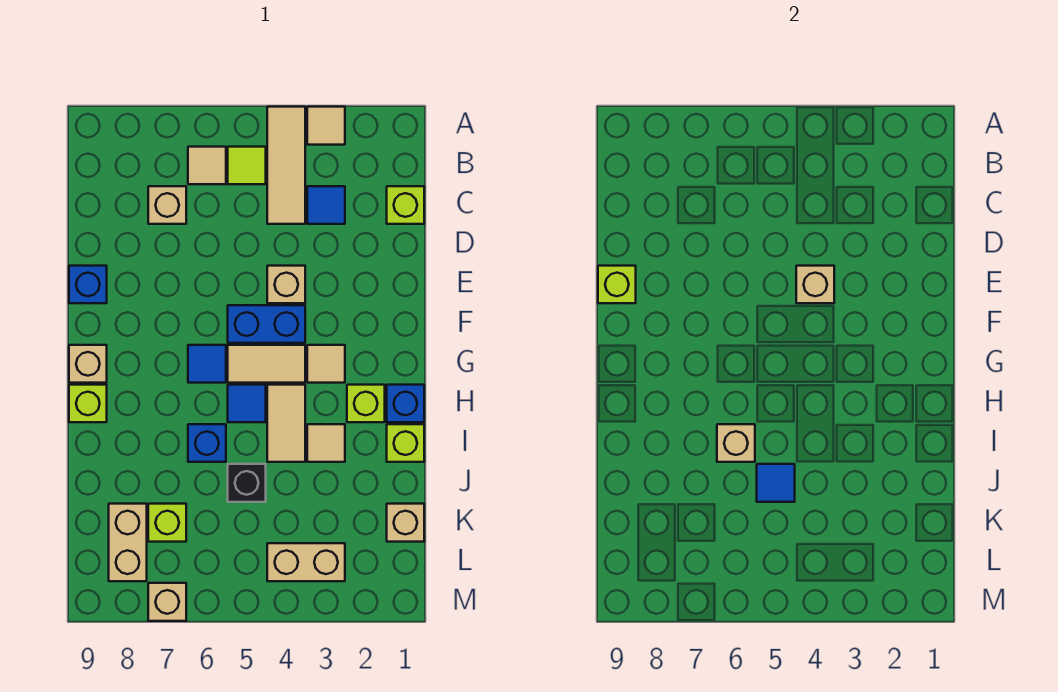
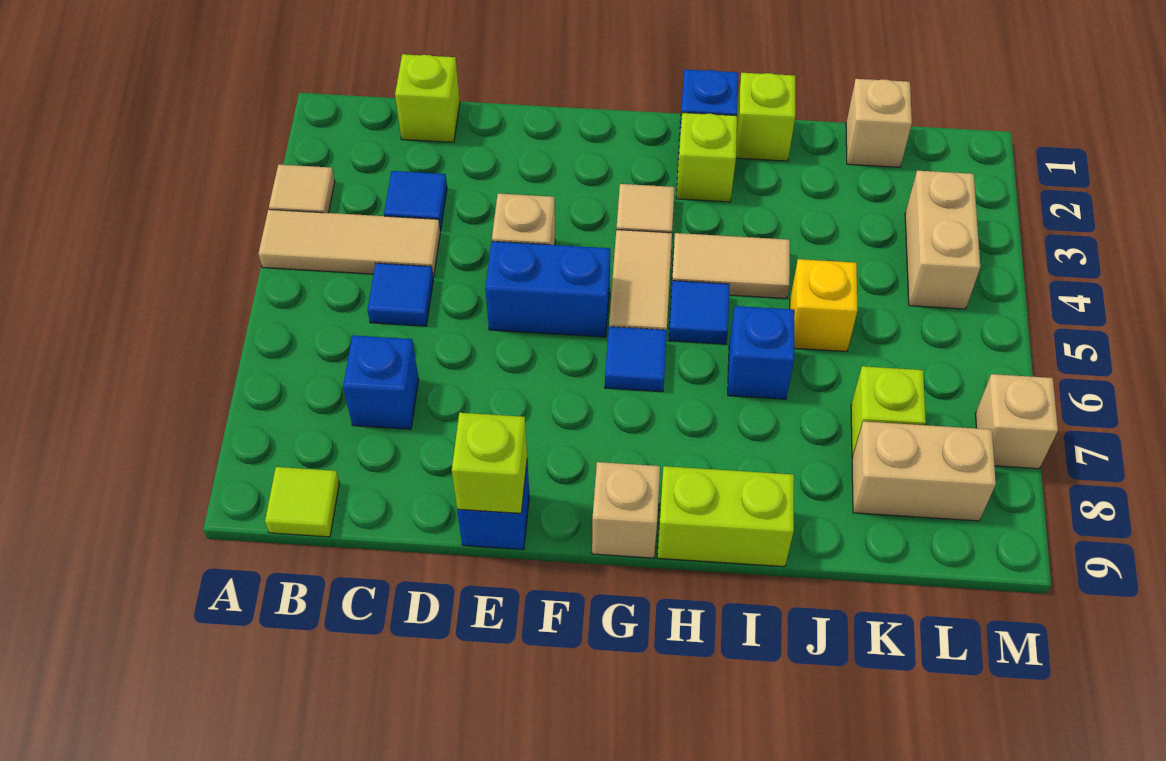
lime tile B5 level 1 -> lime tile B9 level 1
tan tile B6 level 1 -> none
tan brick C7 level 1 -> blue brick C7 level 1
tan brick E4 level 2 -> none
blue brick F4:F5 level 1 -> blue brick E5:F5 level 1
lime brick H9 level 1 -> lime brick H9:I9 level 1
tan tile I3 level 1 -> none
tan brick I6 level 2 -> none
black brick J5 level 1 -> yellow brick J5 level 1
blue tile J5 level 2 -> blue tile C5 level 1

